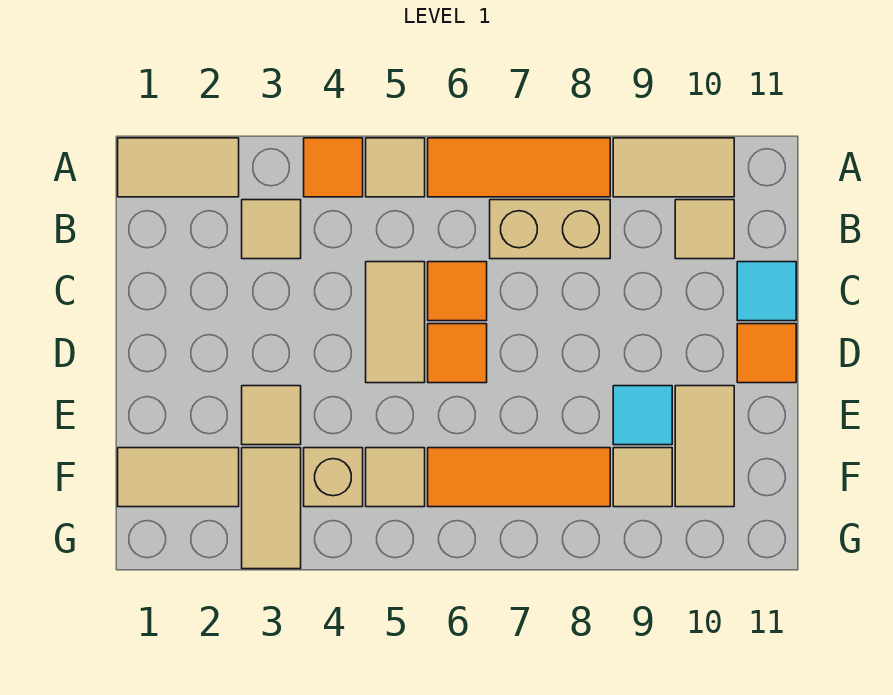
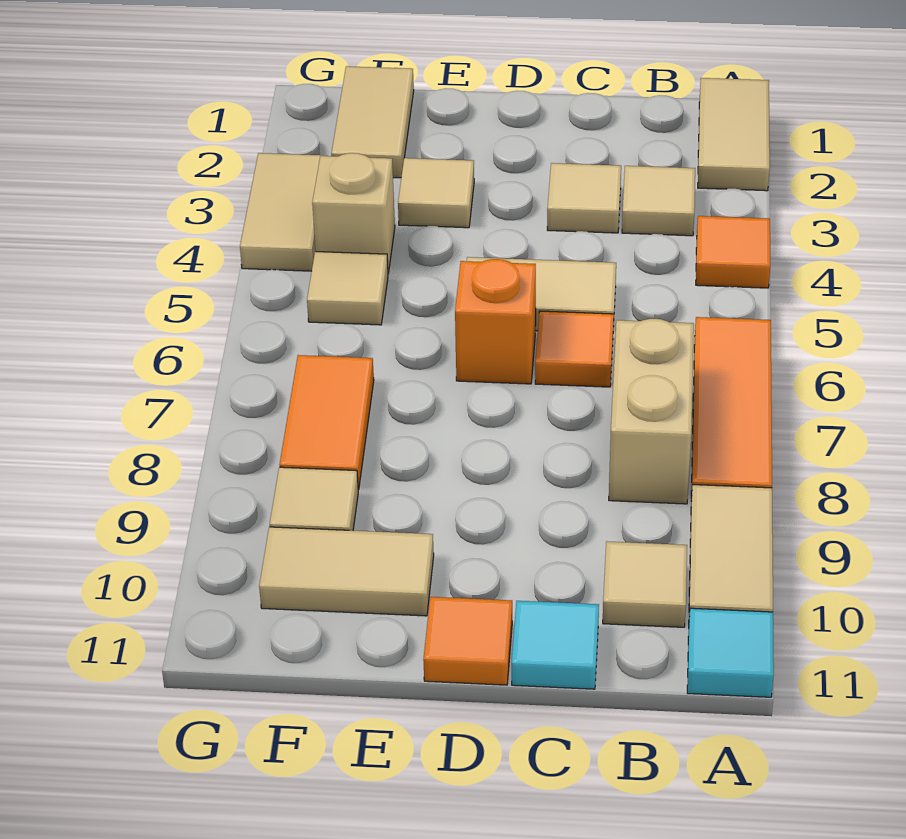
tan tile A5 level 1 -> tan tile C3 level 1
orange tile D6 level 1 -> orange brick D6 level 1
cyan tile E9 level 1 -> cyan tile A11 level 1
tan tile F3:G3 level 1 -> tan tile G3:G4 level 1
orange tile F6:F8 level 1 -> orange tile F7:F8 level 1

